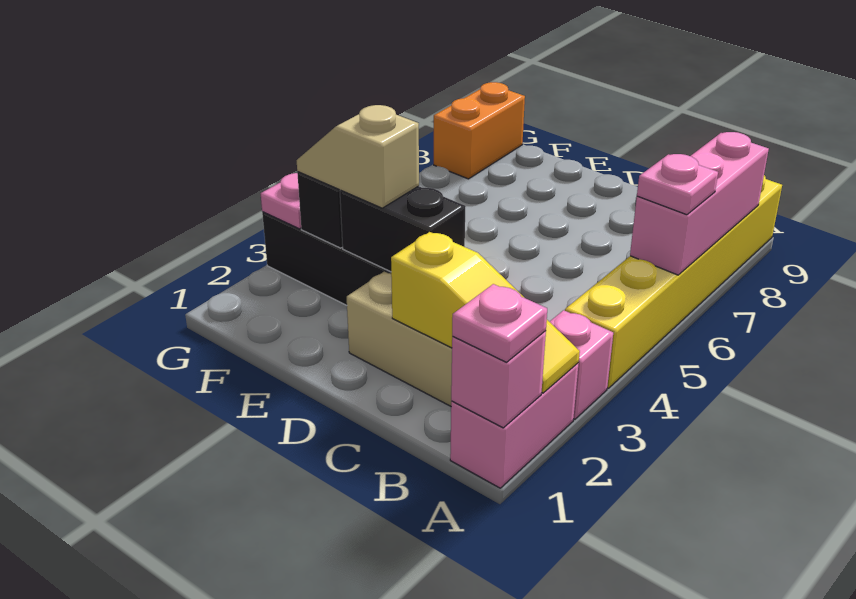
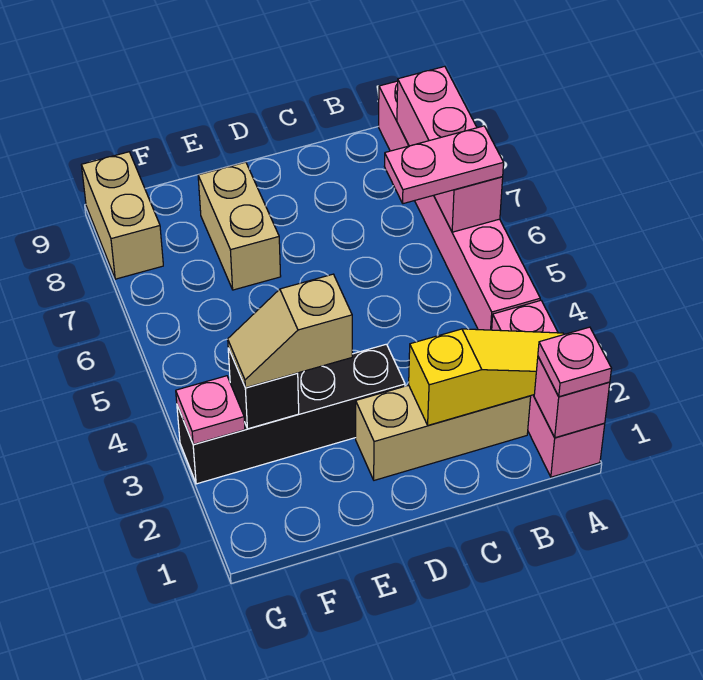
yellow brick A4:A9 level 1 -> pink brick A4:A9 level 1
pink plate A6 level 3 -> pink plate A6:B6 level 3
black brick D3:E3 level 2 -> none
none -> tan brick E7:E8 level 1
orange brick G8:G9 level 1 -> tan brick G8:G9 level 1

